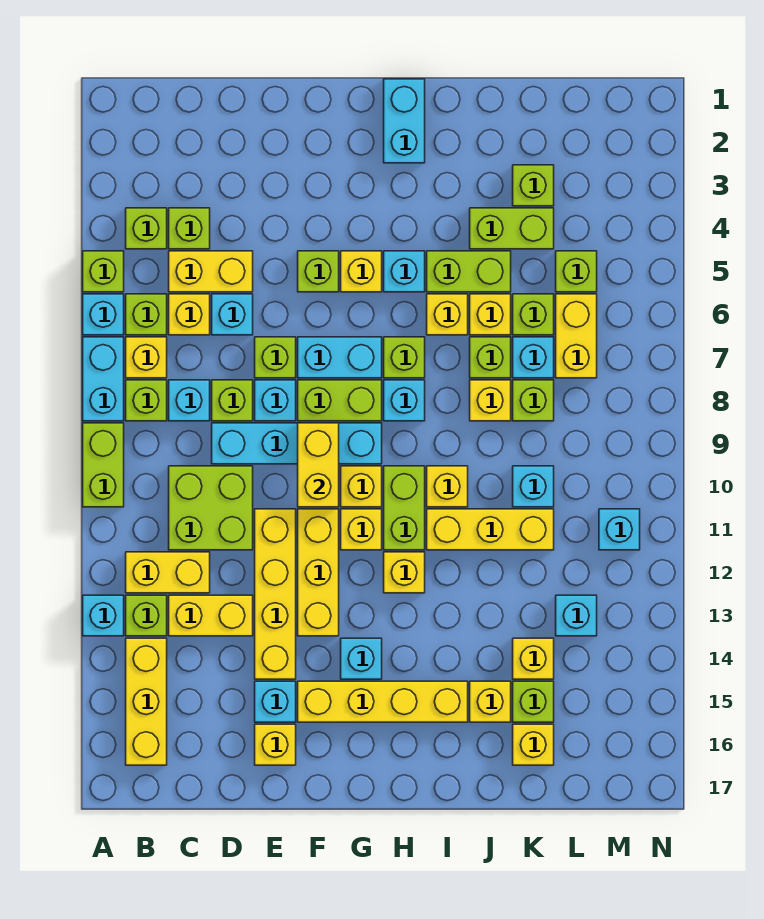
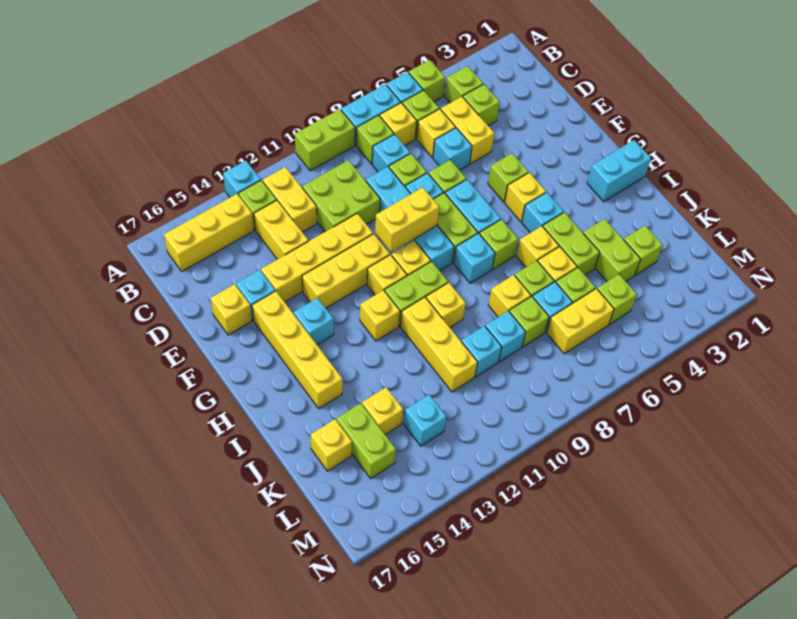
yellow brick J15 level 1 -> none
lime brick K15 level 1 -> lime brick K15:L15 level 1
cyan brick M11 level 1 -> cyan brick K9 level 1

